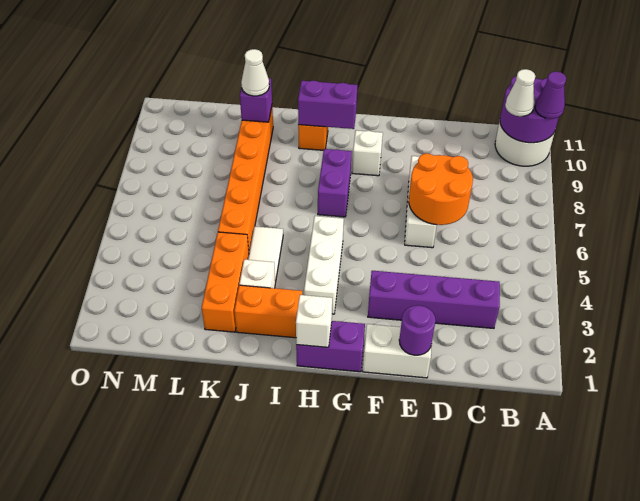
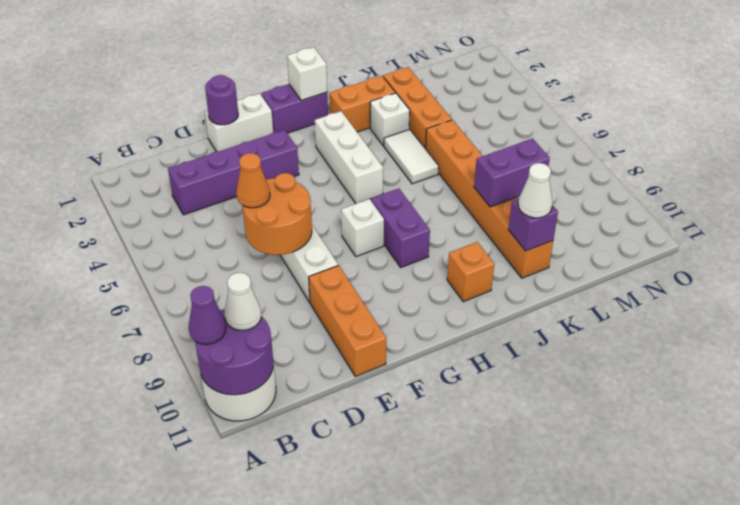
none -> orange cone D6 level 3
none -> orange brick E9:E11 level 1
white brick G9 level 1 -> white brick G7 level 1
purple brick H10:I10 level 2 -> purple brick K8:L8 level 2

